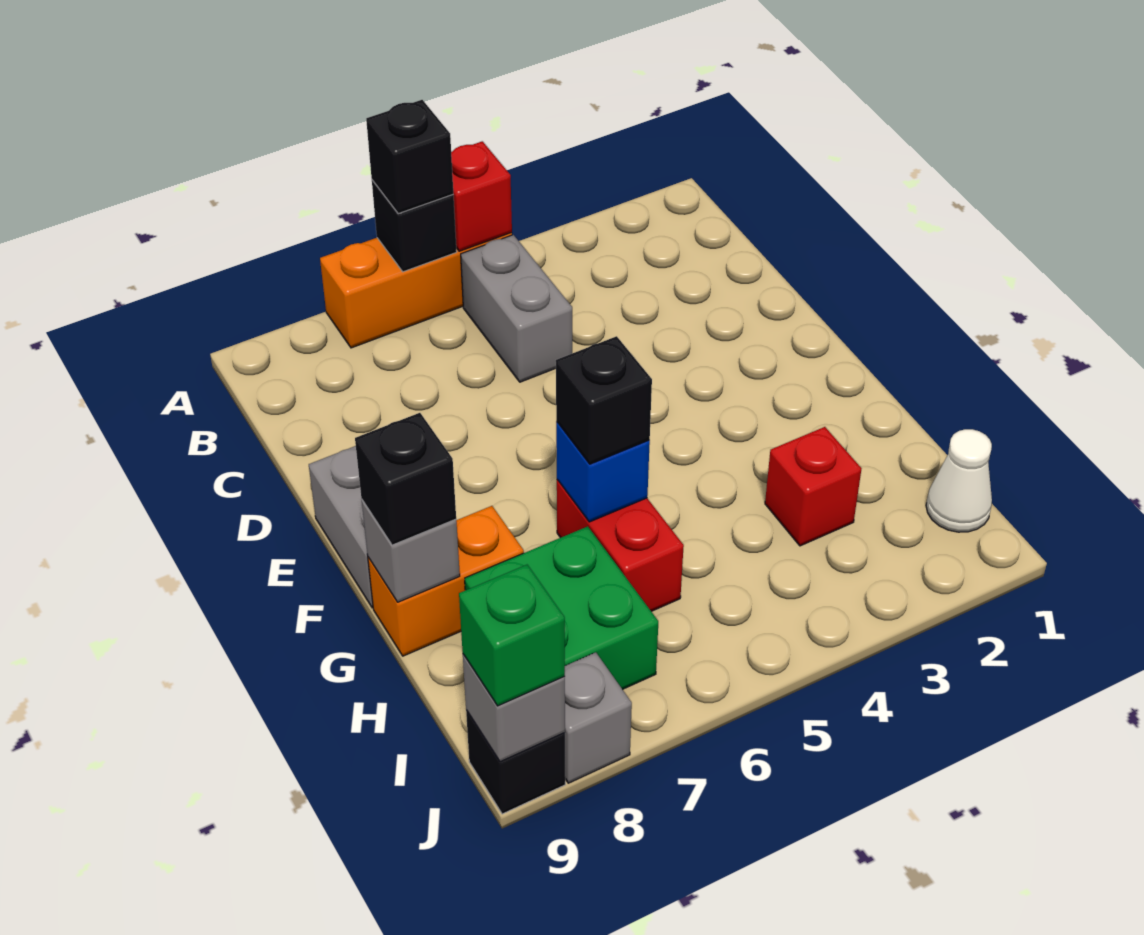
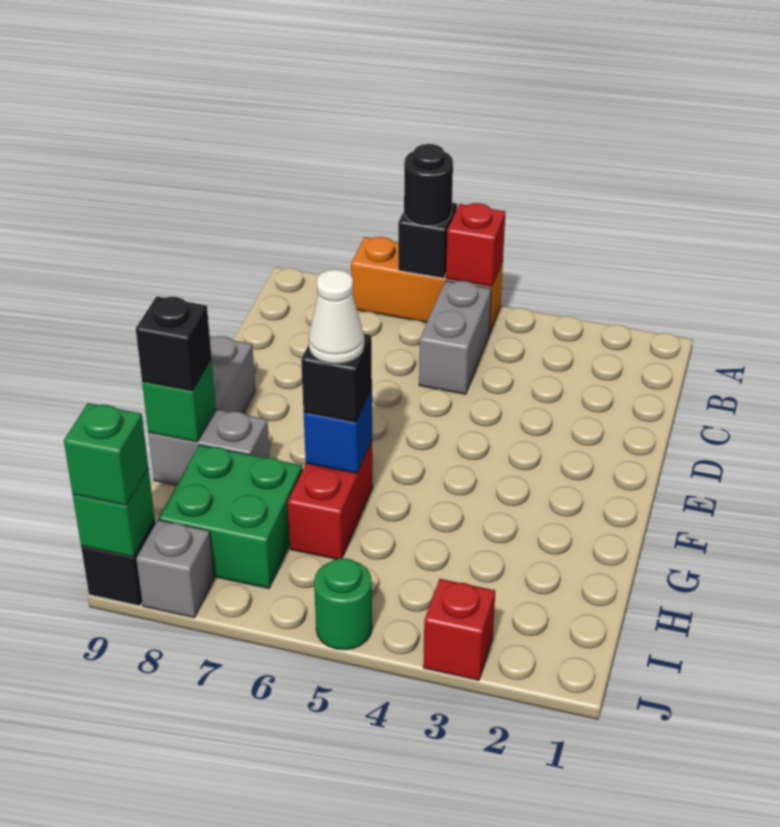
black brick A6 level 3 -> black round brick A6 level 3
orange brick G8:G9 level 1 -> grey brick G8:G9 level 1
grey brick G9 level 2 -> green brick G9 level 2
red brick H3 level 1 -> red brick J3 level 1
white cone I1 level 1 -> white cone G6 level 4
none -> green round brick J5 level 1
grey brick J9 level 2 -> green brick J9 level 2

